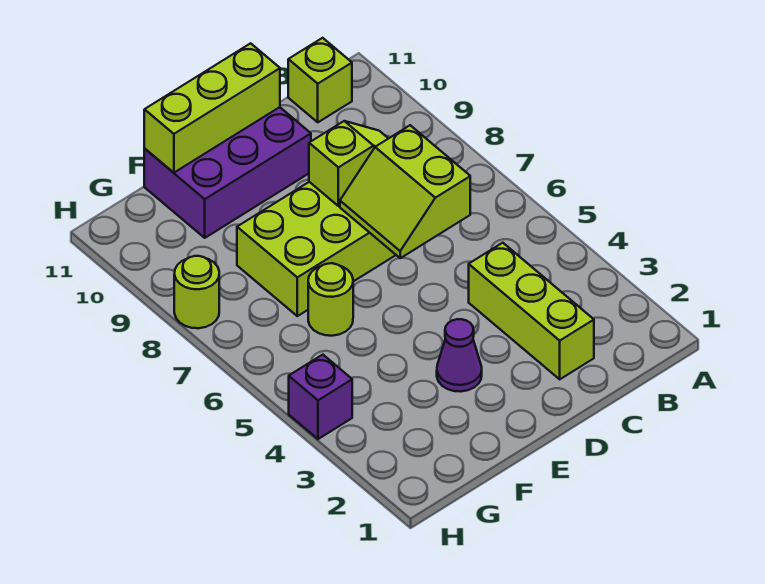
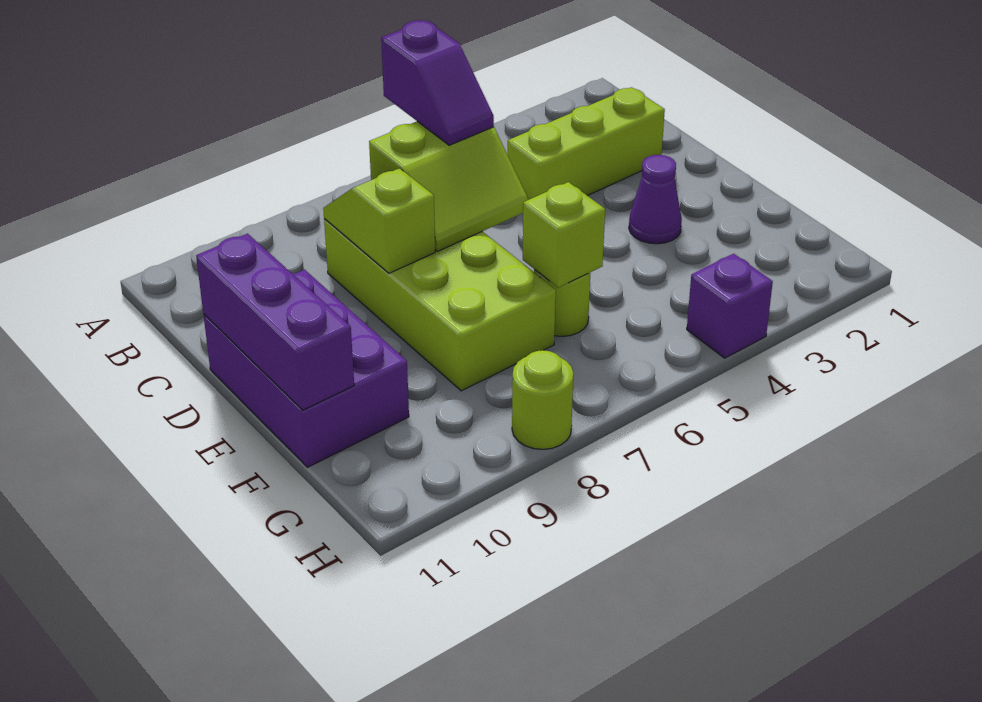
none -> purple slope B6:C6 level 3 top B
lime brick B11 level 1 -> lime brick F6 level 2
lime brick D11:F11 level 2 -> purple brick D11:F11 level 2

